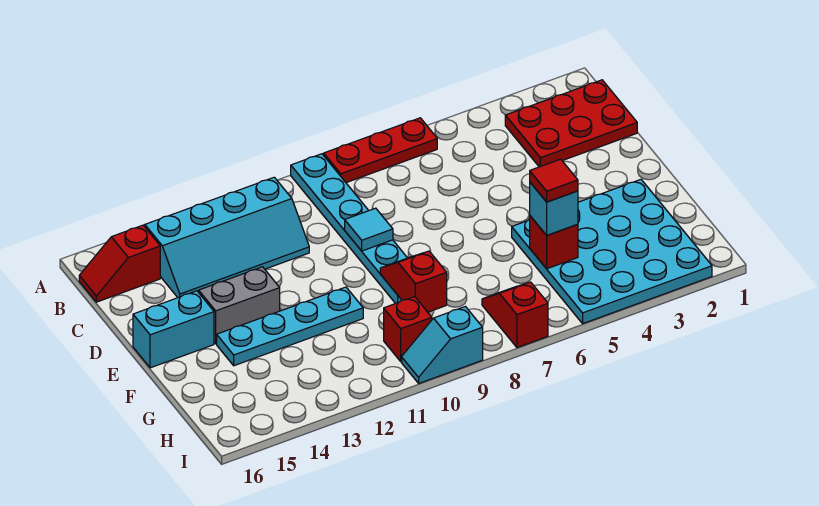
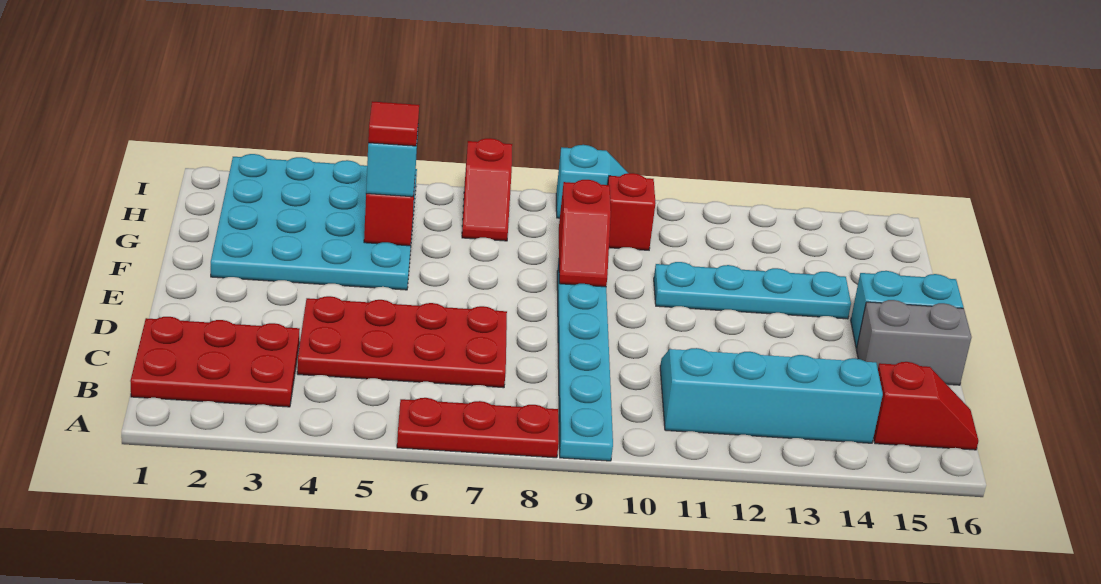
none -> red plate C4:D7 level 1
cyan tile D9 level 2 -> none
grey brick E13:E14 level 1 -> grey brick D15:D16 level 1

